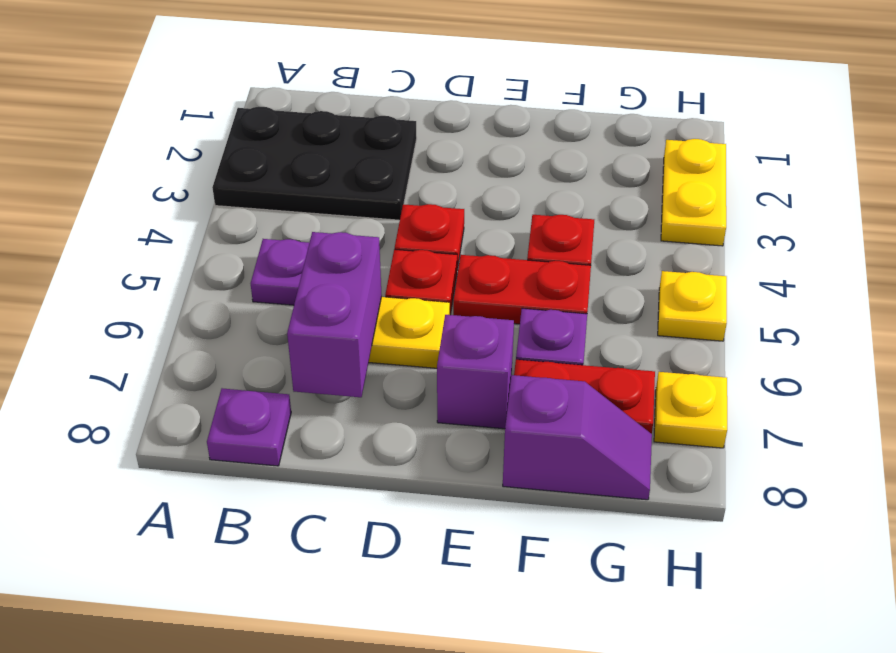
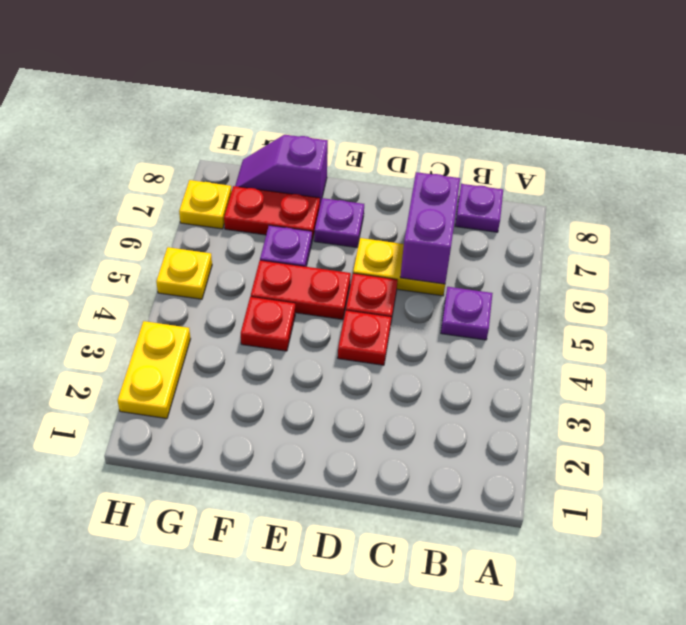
black plate A2:C3 level 1 -> none
purple brick E7 level 1 -> purple plate E7 level 1

